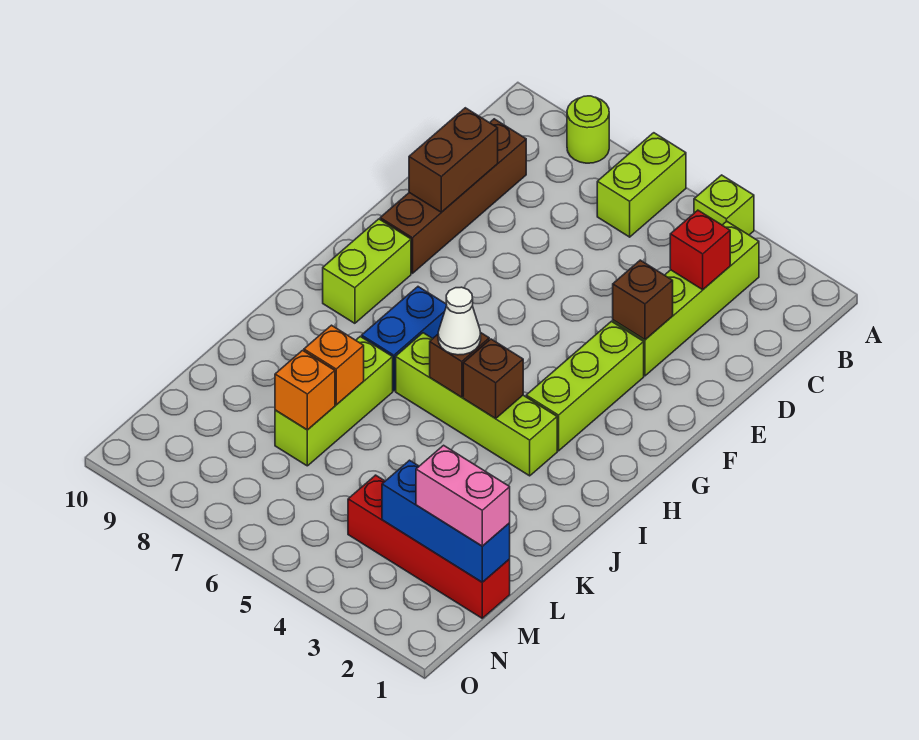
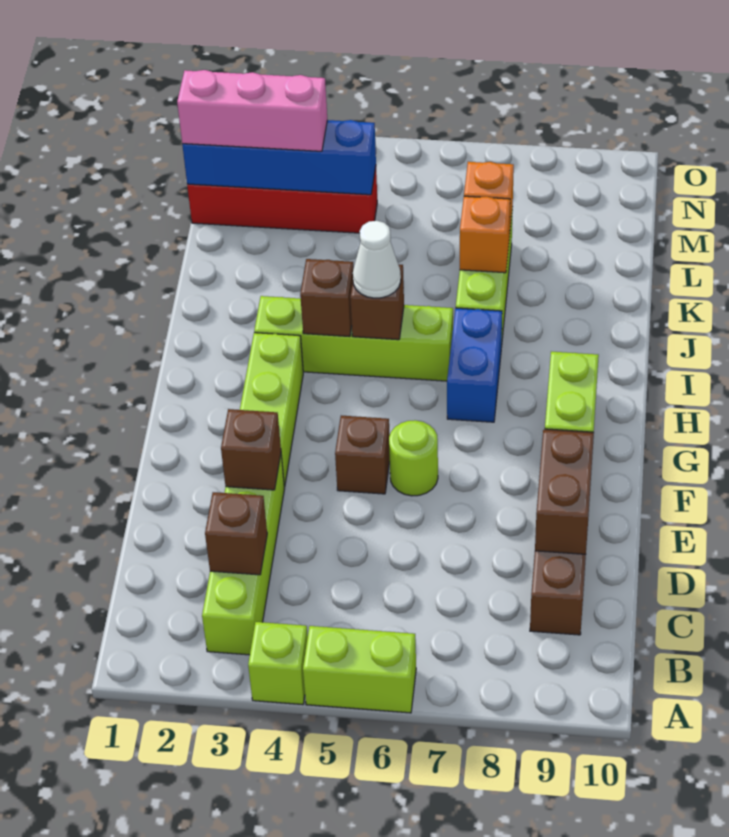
lime brick A6:B6 level 1 -> lime brick A5:A6 level 1
lime round brick A8 level 1 -> lime round brick F6 level 1
red brick C3 level 2 -> brown brick C3 level 2
none -> brown brick F5 level 1
blue brick M1:M3 level 2 -> blue brick M1:M4 level 2
pink brick M1:M2 level 3 -> pink brick M1:M3 level 3

